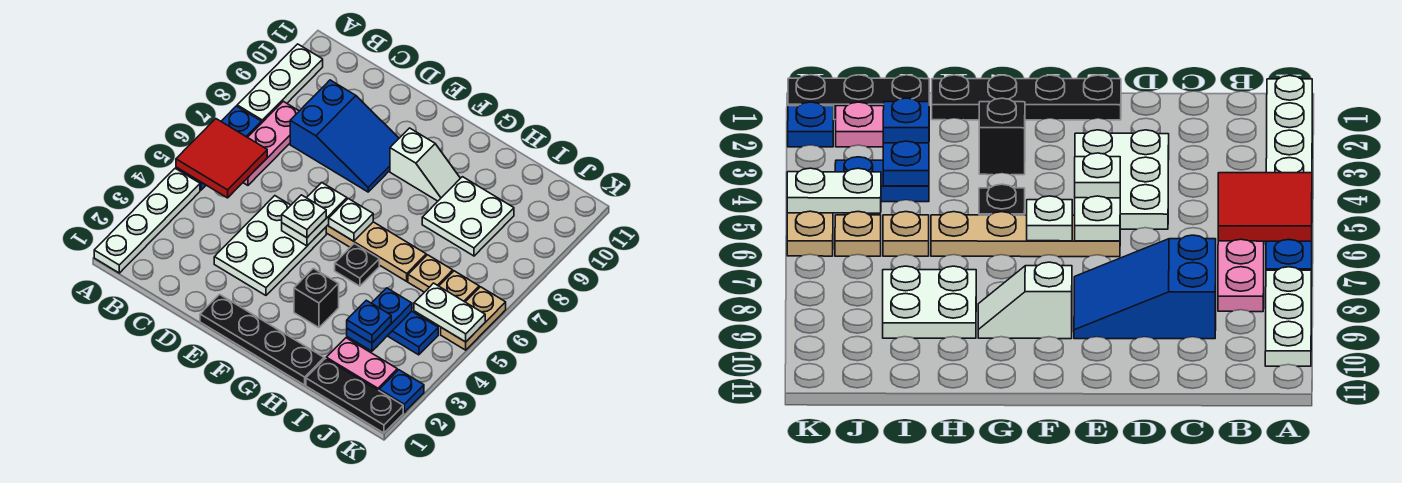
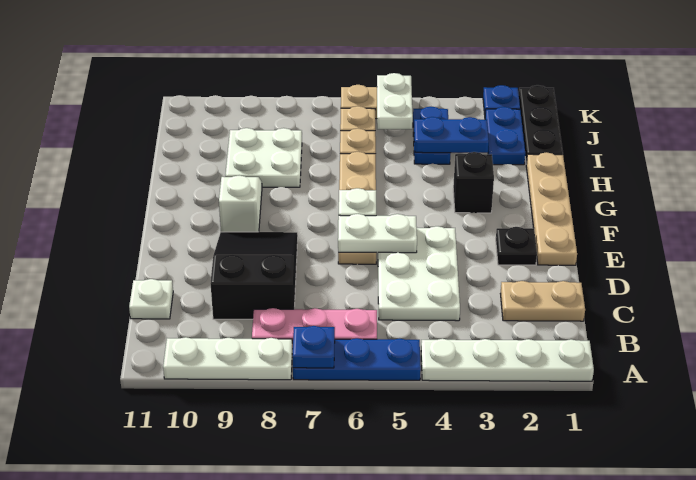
red tile A5:B6 level 2 -> none
none -> tan plate C1:C2 level 1
blue slope C8:E9 level 1 top C -> black slope C8:E9 level 1 top C
white plate D3:E5 level 1 -> white plate C4:E5 level 1
black plate E1:H1 level 1 -> tan plate E1:H1 level 1
white plate E5 level 3 -> white plate C11 level 1
black plate G5 level 1 -> black plate E2 level 1
pink plate I2:J2 level 1 -> blue plate I2:J2 level 1
blue plate I3 level 3 -> blue plate A7 level 2

